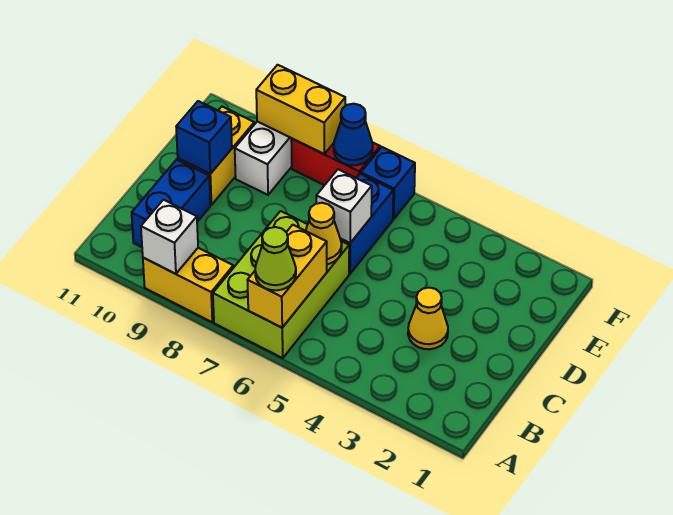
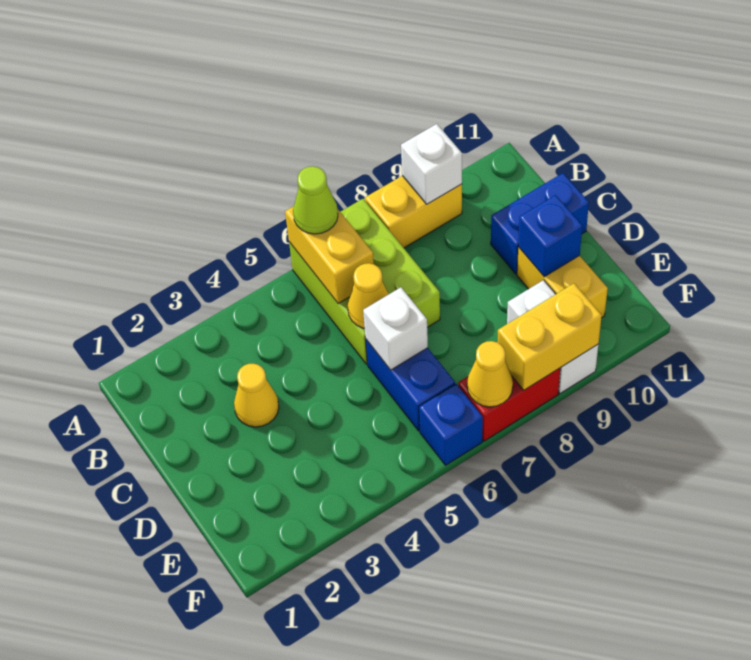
blue brick B10:C10 level 1 -> blue brick C10:C11 level 1
blue cone F7 level 2 -> yellow cone F7 level 2

